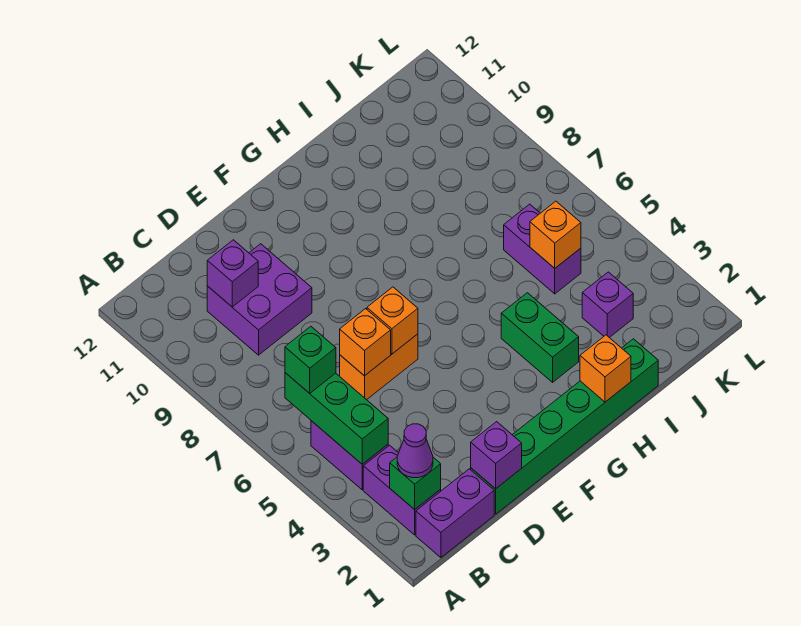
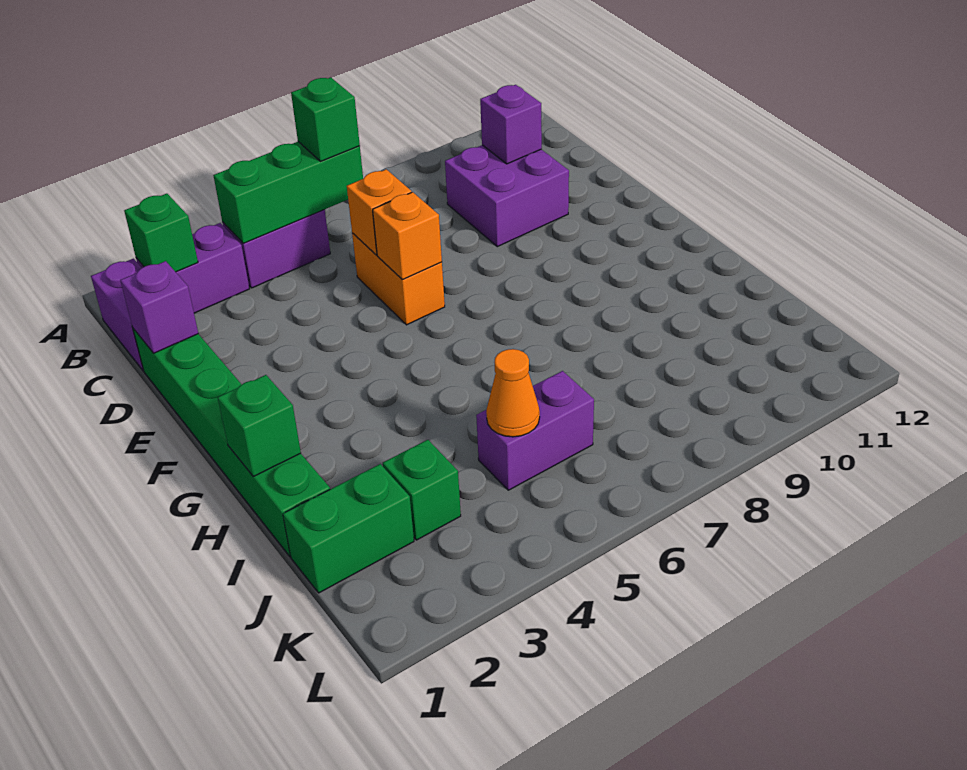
purple cone B2 level 3 -> none
orange brick H1 level 2 -> green brick H1 level 2
green brick H3:H4 level 1 -> green brick J1:J2 level 1
purple brick J3 level 1 -> green brick J3 level 1
orange brick J5 level 2 -> orange cone J5 level 2

